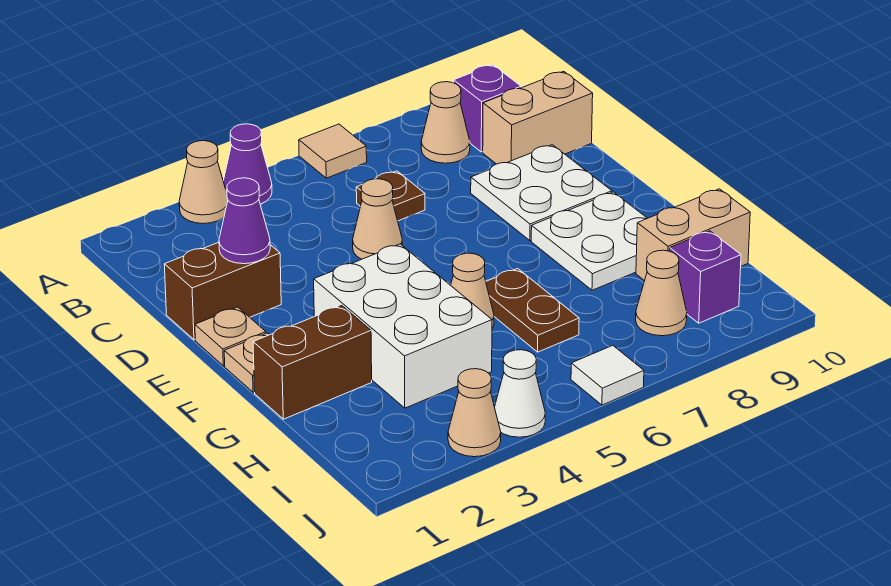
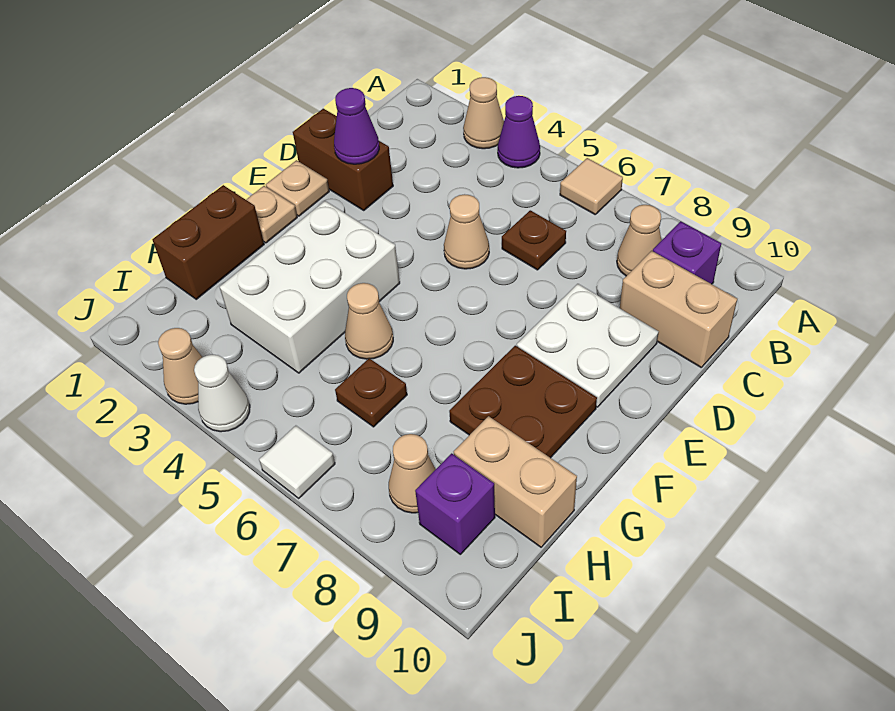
white plate F8:G9 level 1 -> brown plate F8:G9 level 1
brown brick G1:G2 level 1 -> brown brick G1:H1 level 1
brown plate G6:H6 level 1 -> brown plate H6 level 1

